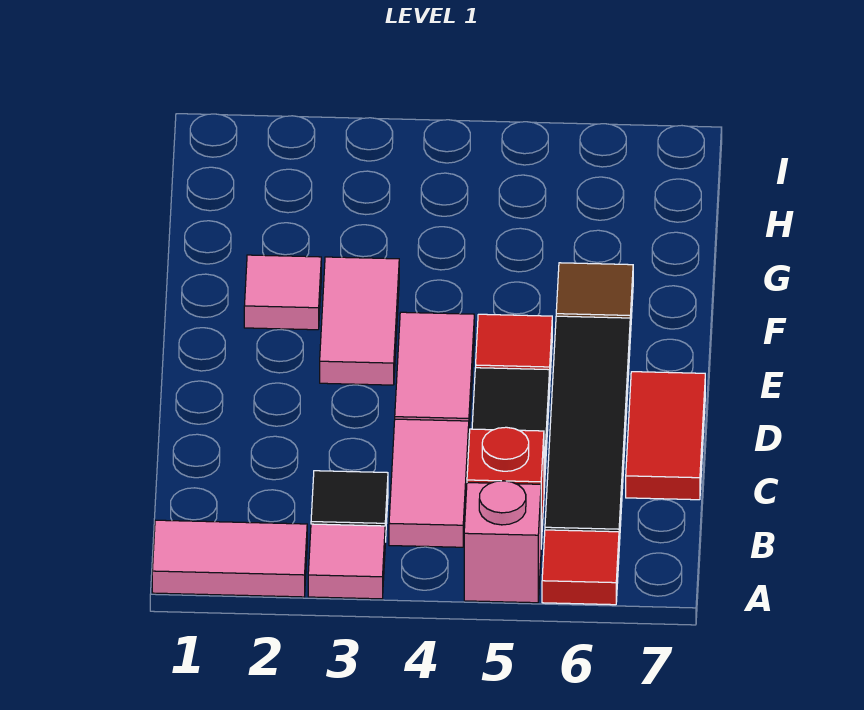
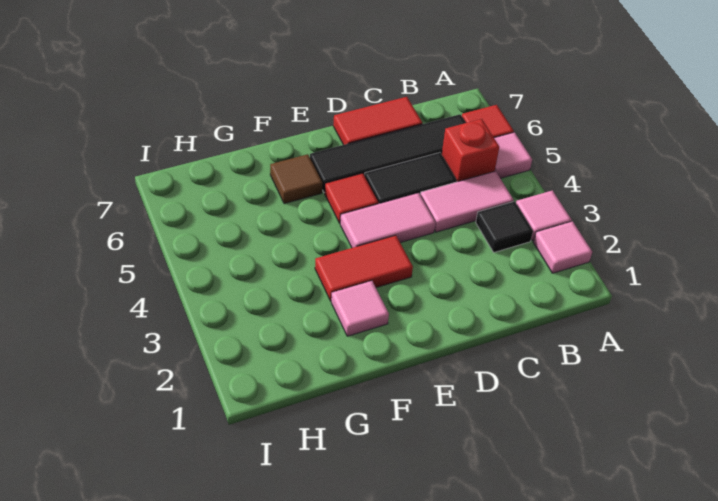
pink tile A1:A2 level 1 -> pink tile A2 level 1
pink brick A5 level 1 -> pink tile A5 level 1
pink tile E3:F3 level 1 -> red tile E3:F3 level 1

